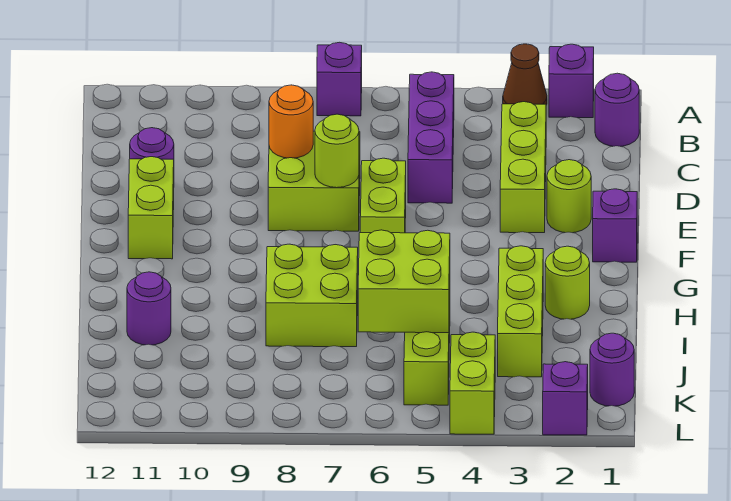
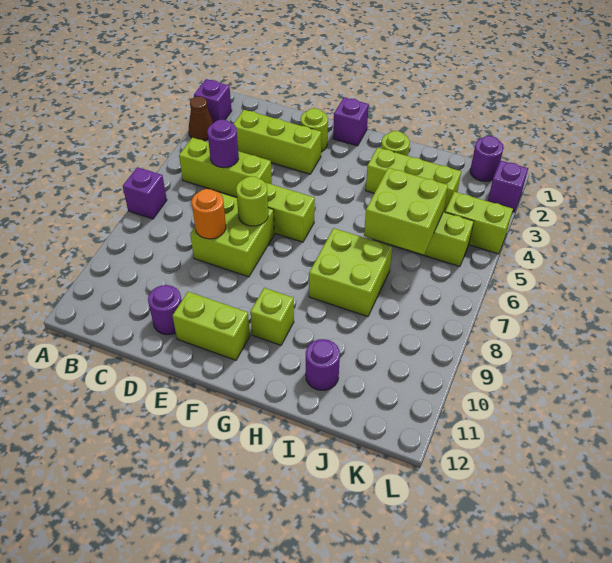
purple round brick B1 level 1 -> purple round brick C5 level 2
purple brick B5:D5 level 1 -> lime brick B5:D5 level 1
none -> lime brick G10 level 1

